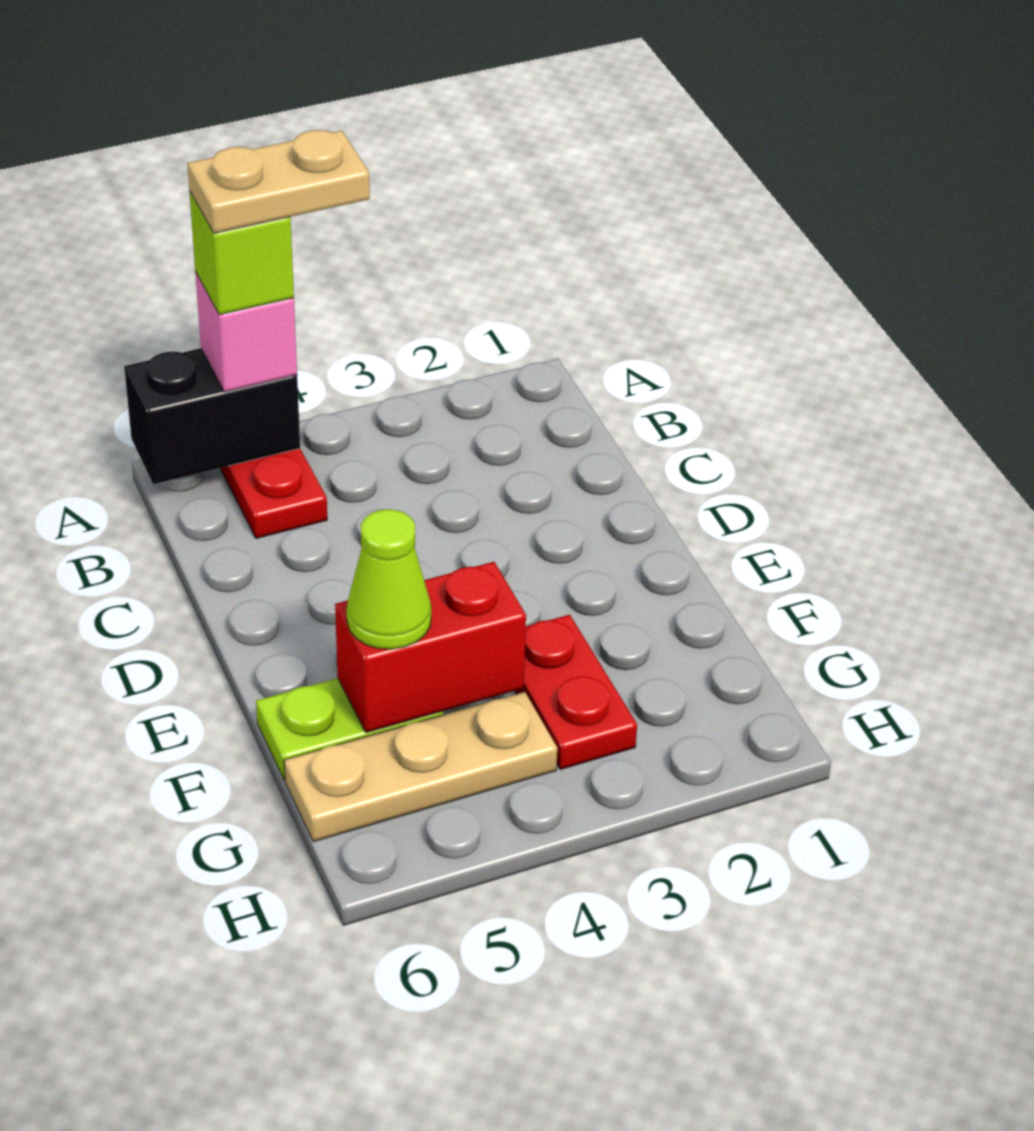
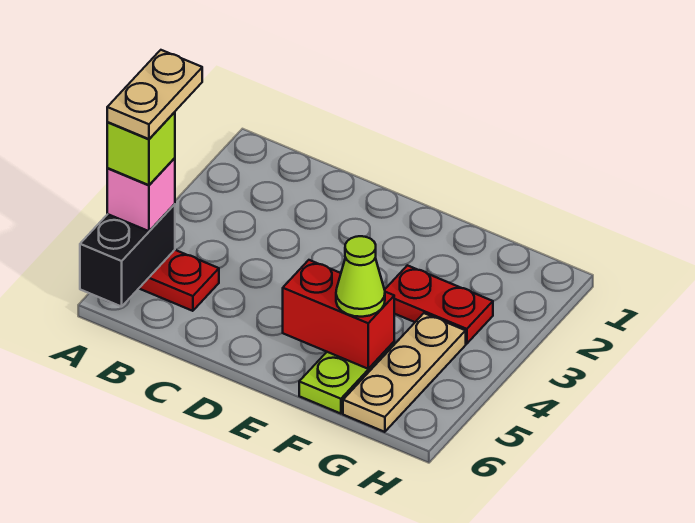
red brick F4:F5 level 2 -> red brick E5:F5 level 2

